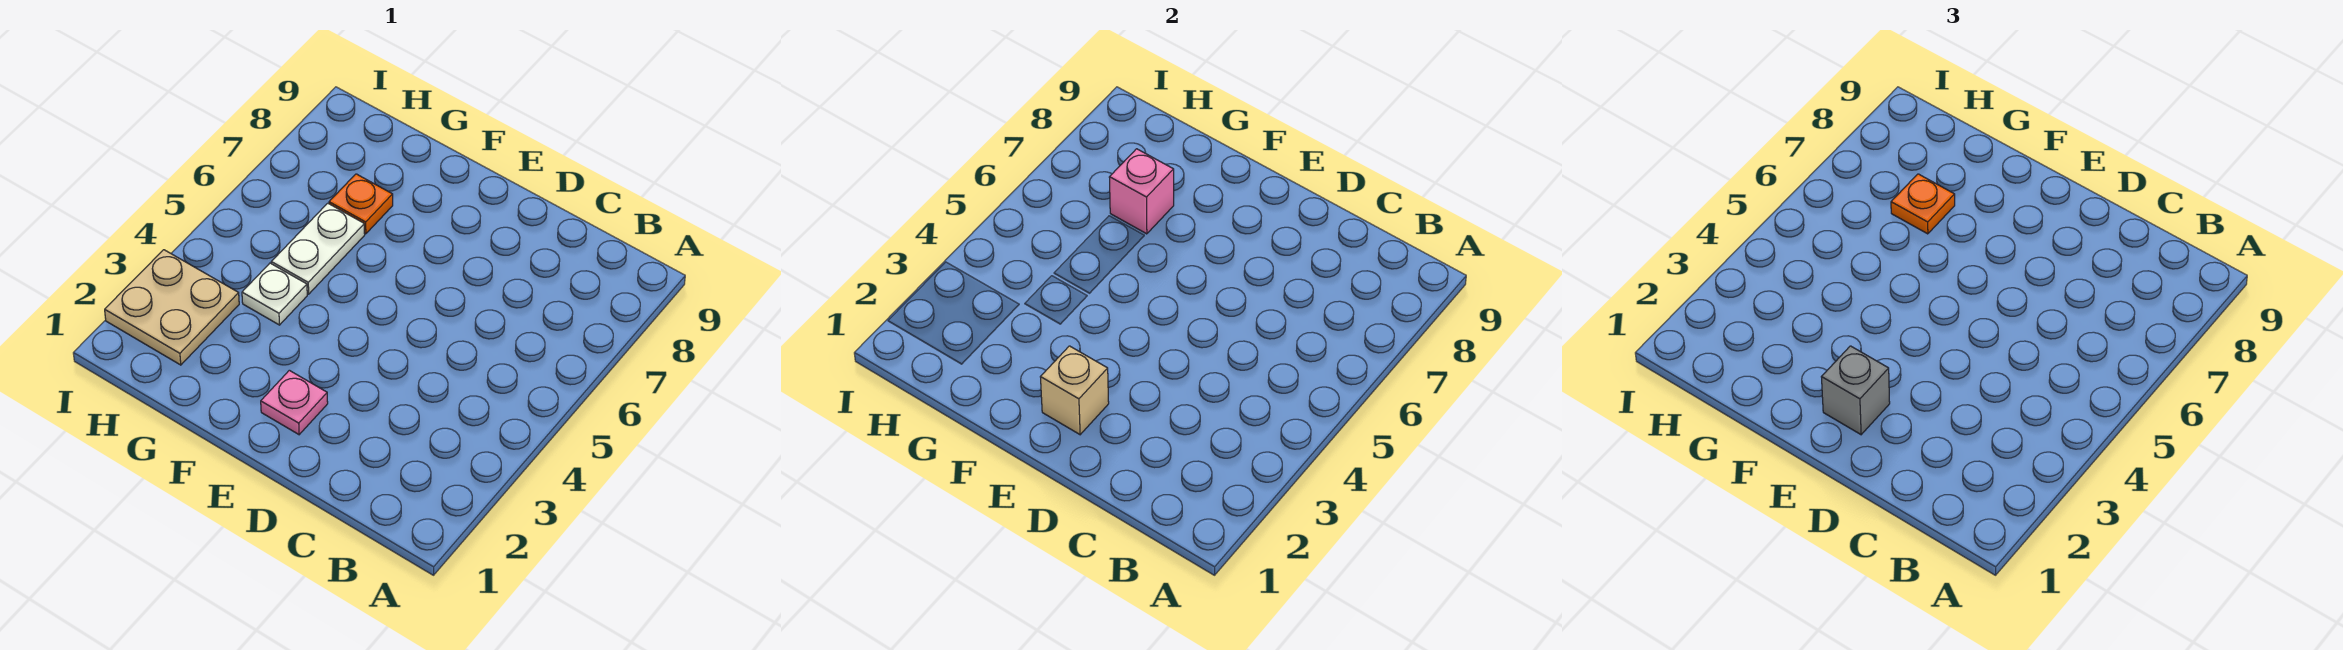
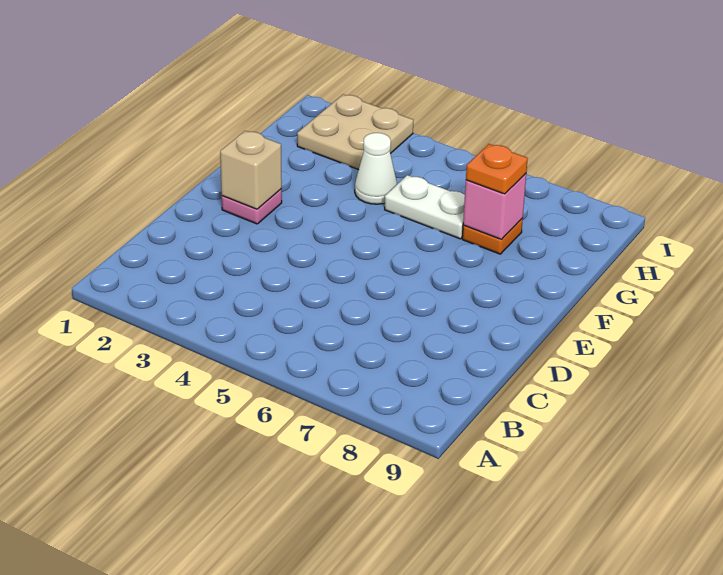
grey brick E2 level 3 -> none
white plate G4 level 1 -> white cone G4 level 1

